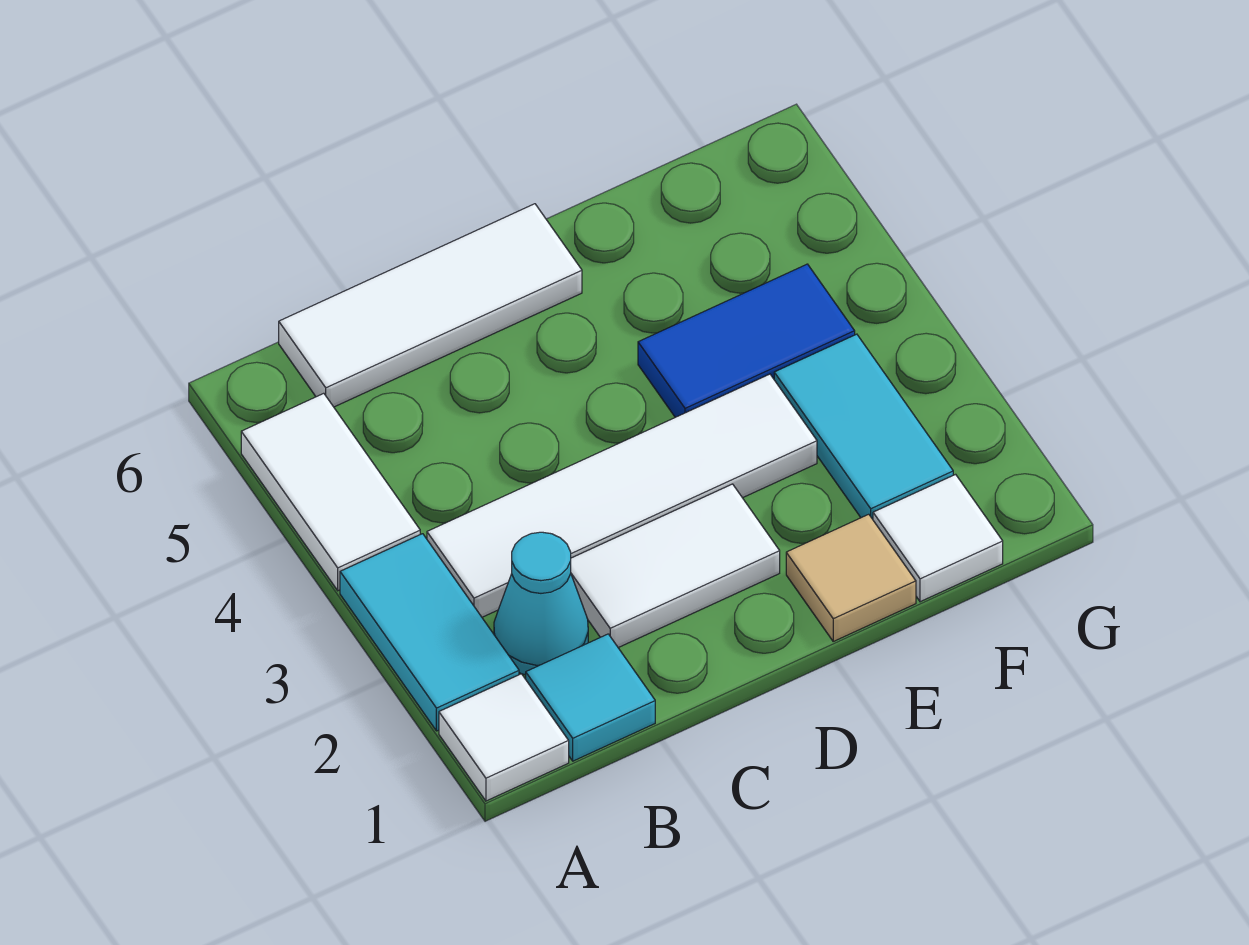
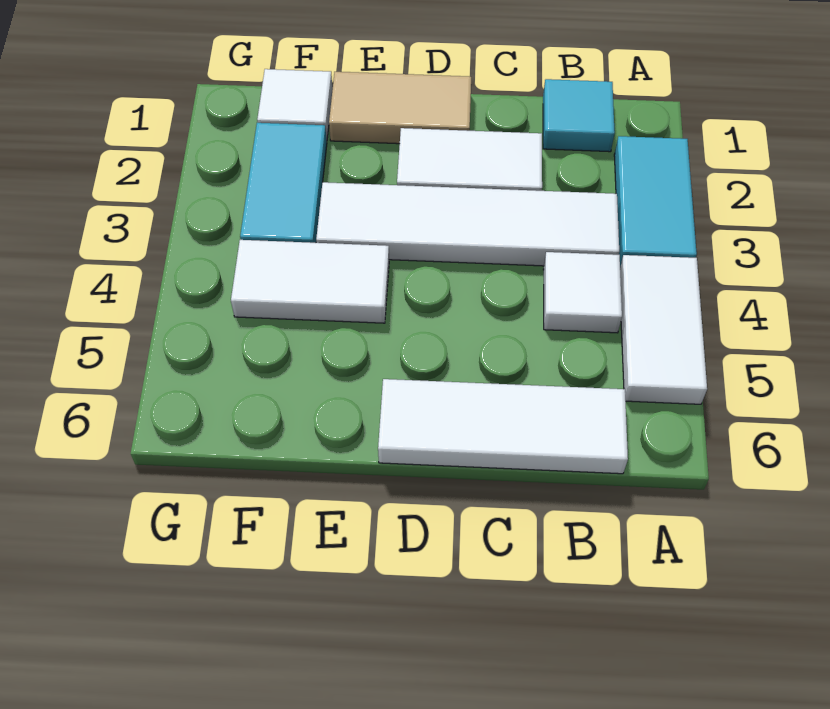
white tile A1 level 1 -> white tile B4 level 1
cyan cone B2 level 1 -> none
tan tile E1 level 1 -> tan tile D1:E1 level 1
blue tile E4:F4 level 1 -> white tile E4:F4 level 1

